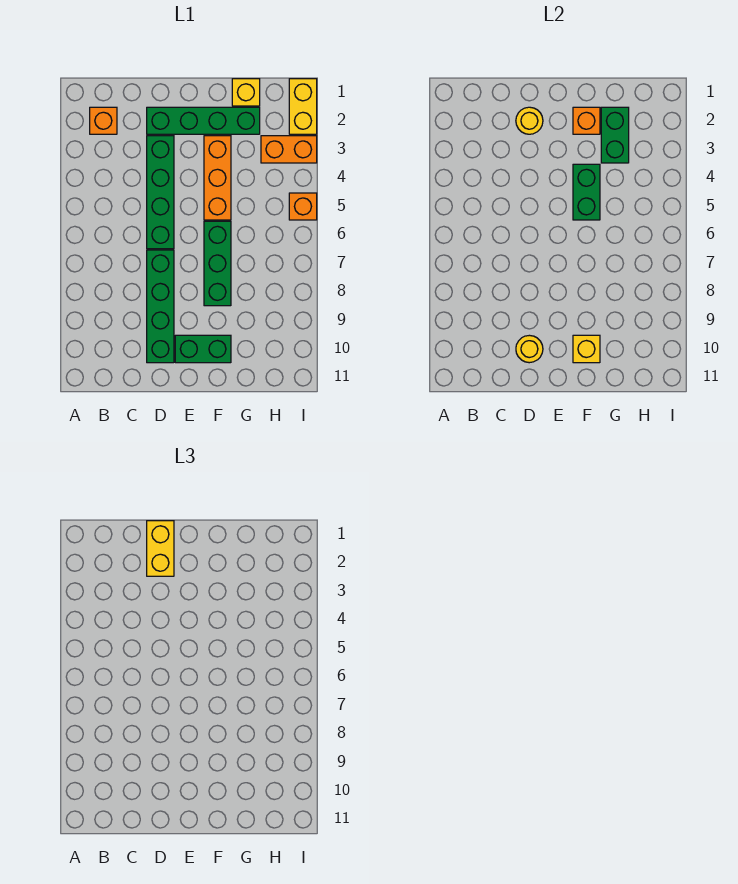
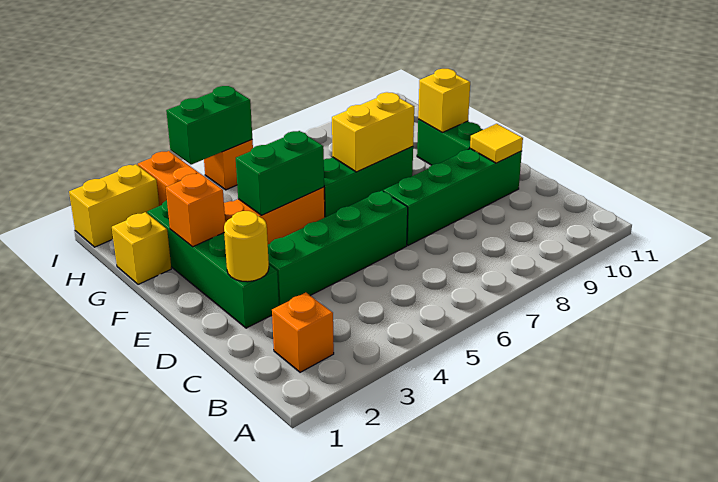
yellow brick D1:D2 level 3 -> yellow brick F7:F8 level 2
yellow round brick D10 level 2 -> yellow tile D10 level 2
green brick G2:G3 level 2 -> green brick I4:I5 level 2

